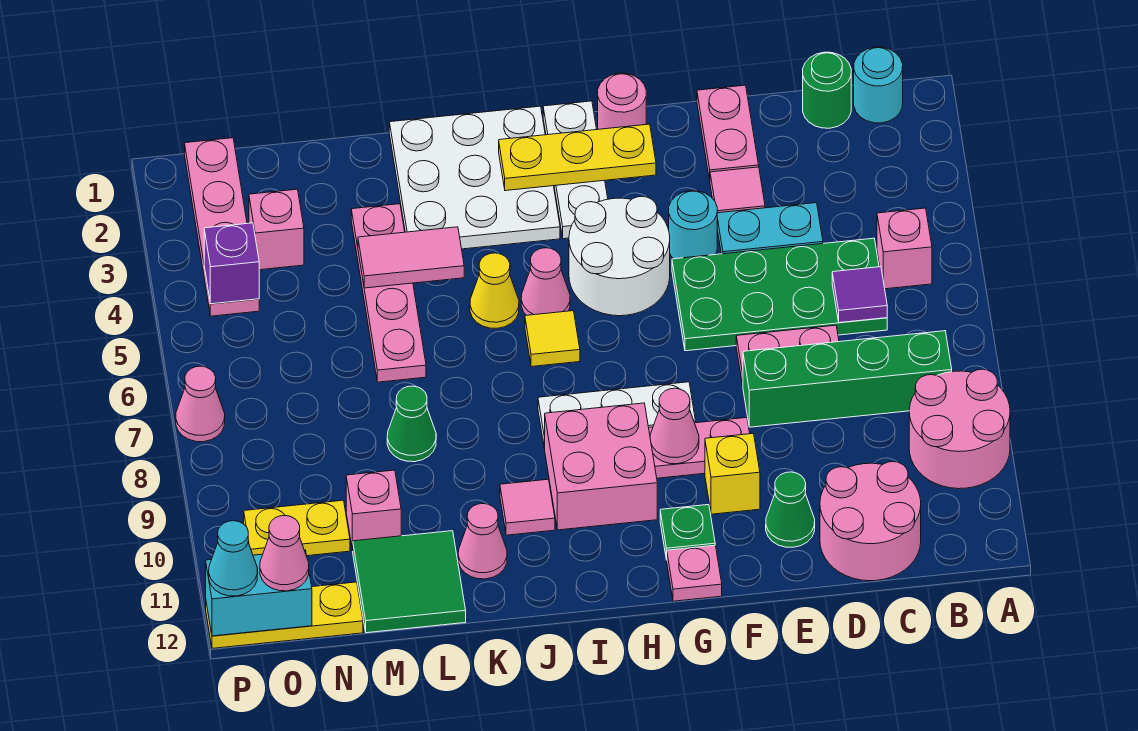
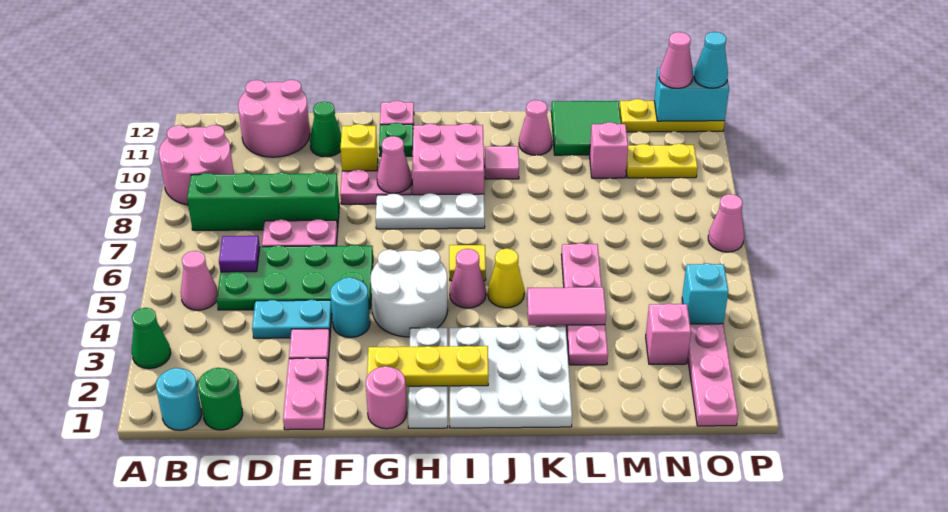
pink brick B5 level 1 -> pink cone B5 level 1
green cone L8 level 1 -> green cone A3 level 1
purple brick O4 level 2 -> cyan brick O4 level 2

